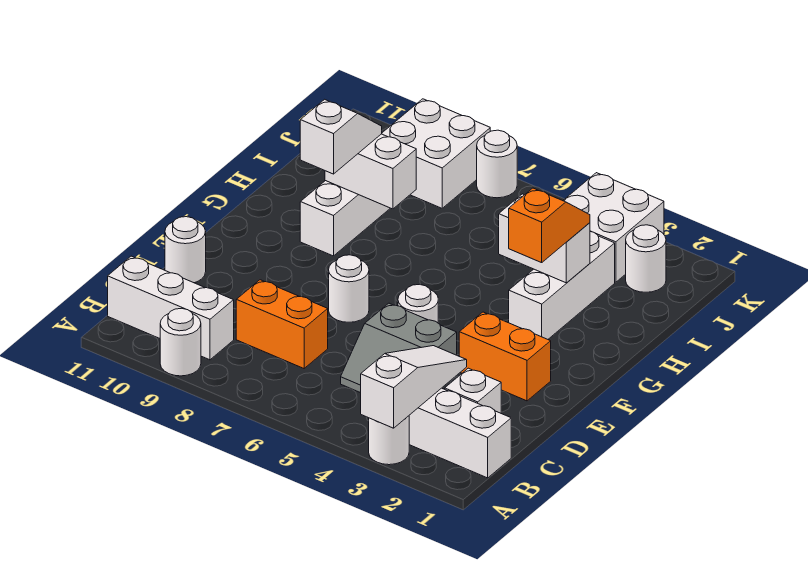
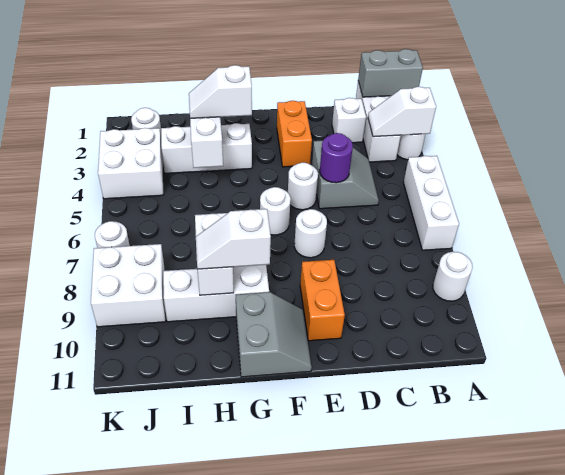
none -> grey brick A1:B1 level 2
white slope A3:C3 level 2 top A -> white slope A3:B3 level 2 top A
white brick B9:B11 level 1 -> white brick A5:A7 level 1
orange brick C7:C8 level 1 -> orange brick E9:E10 level 1
none -> purple round brick D5 level 2
white round brick D11 level 1 -> white round brick F6 level 1
none -> grey slope F10:G11 level 1 top G
orange slope G3:H3 level 3 top G -> white slope G3:H3 level 3 top G

